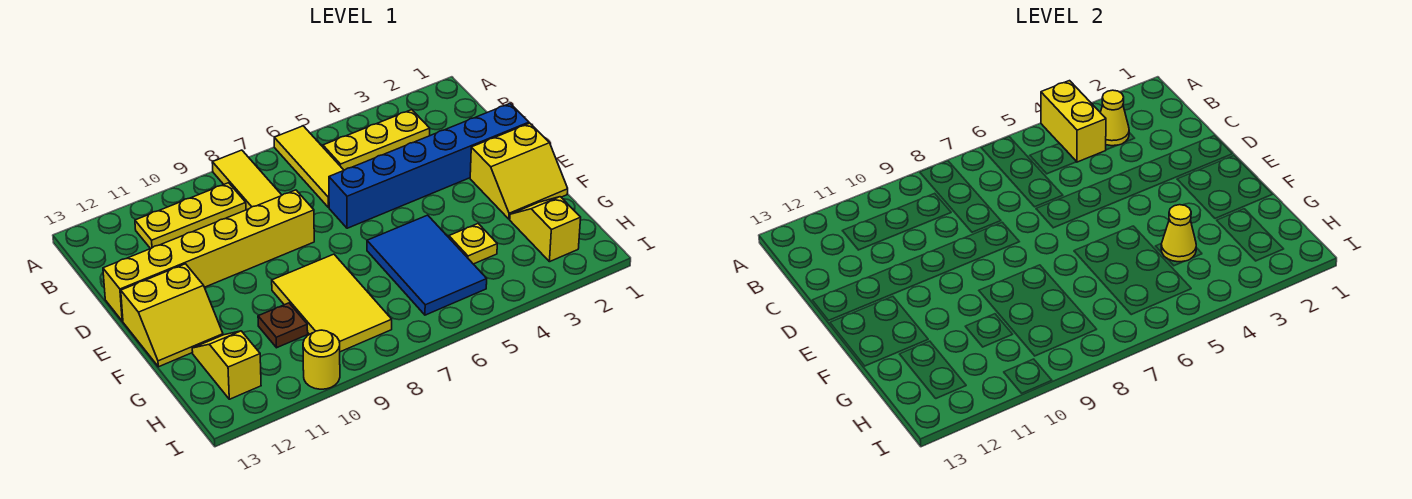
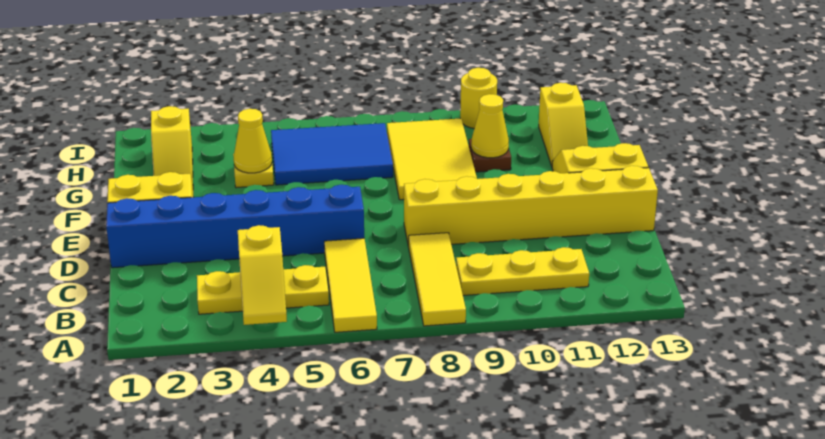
yellow brick A4:B4 level 2 -> yellow slope A4:B4 level 2 top B
yellow cone B3 level 2 -> yellow cone G10 level 2
blue tile F5:H6 level 1 -> blue tile G5:H7 level 1

